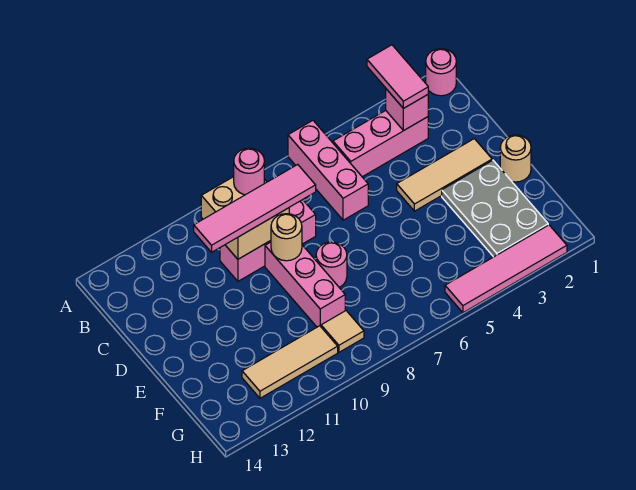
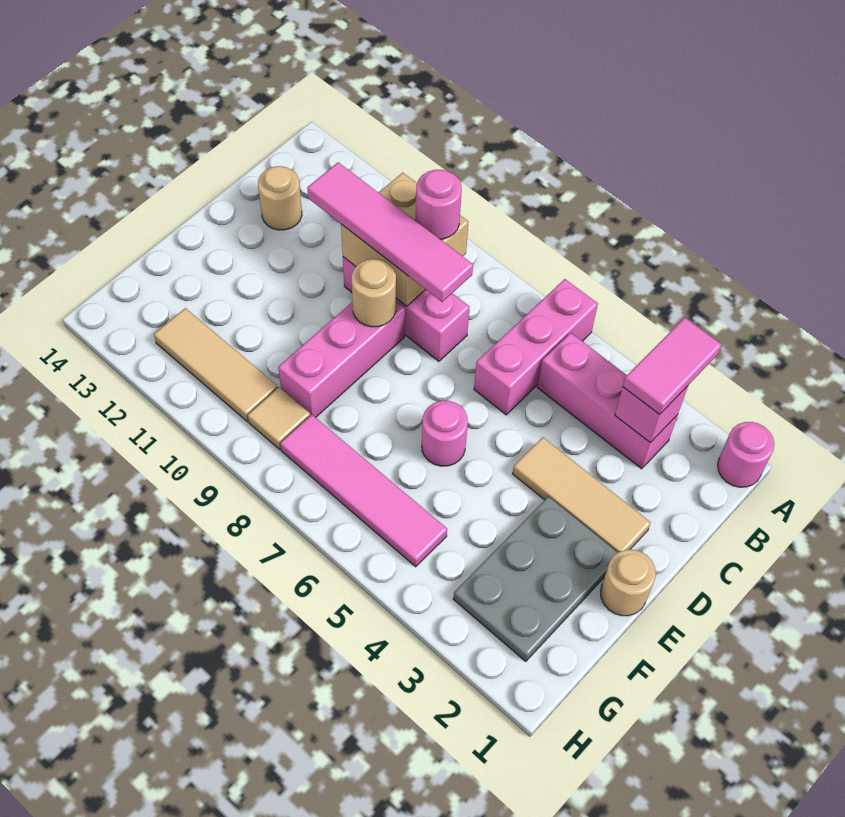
none -> tan round brick C13 level 1
pink round brick E8 level 1 -> pink round brick E6 level 1
pink tile H2:H5 level 1 -> pink tile G5:G8 level 1

